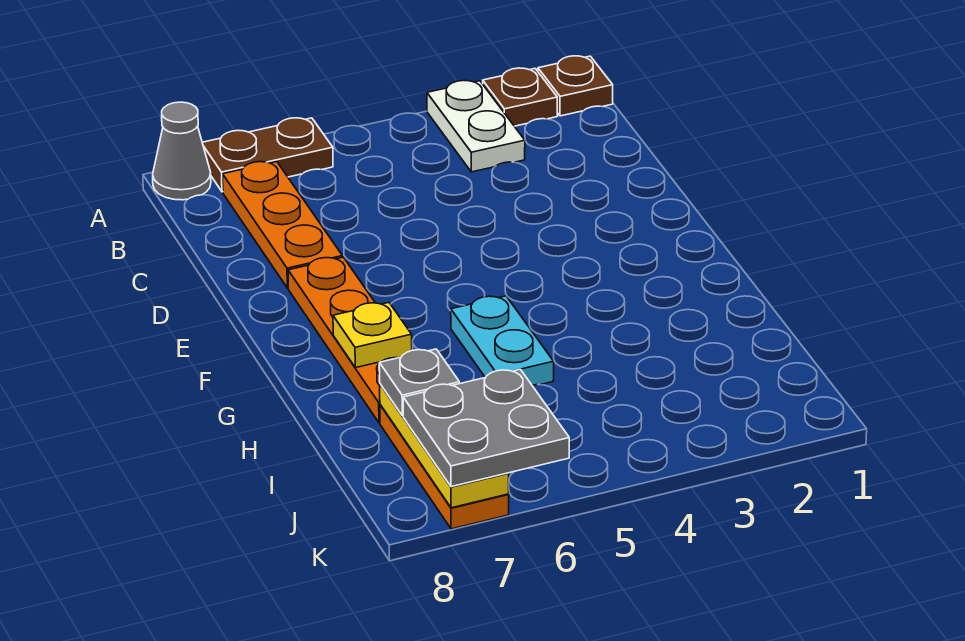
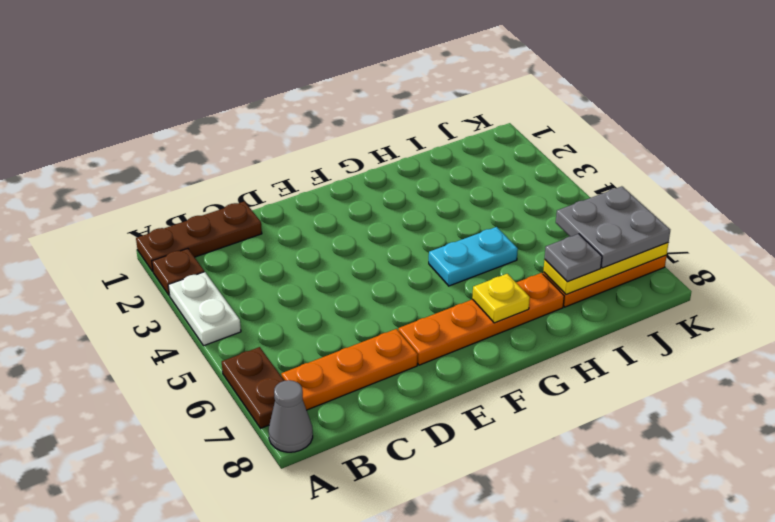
brown plate A1 level 1 -> brown plate A1:C1 level 1
white plate A3:B3 level 1 -> white plate A3:A4 level 1

